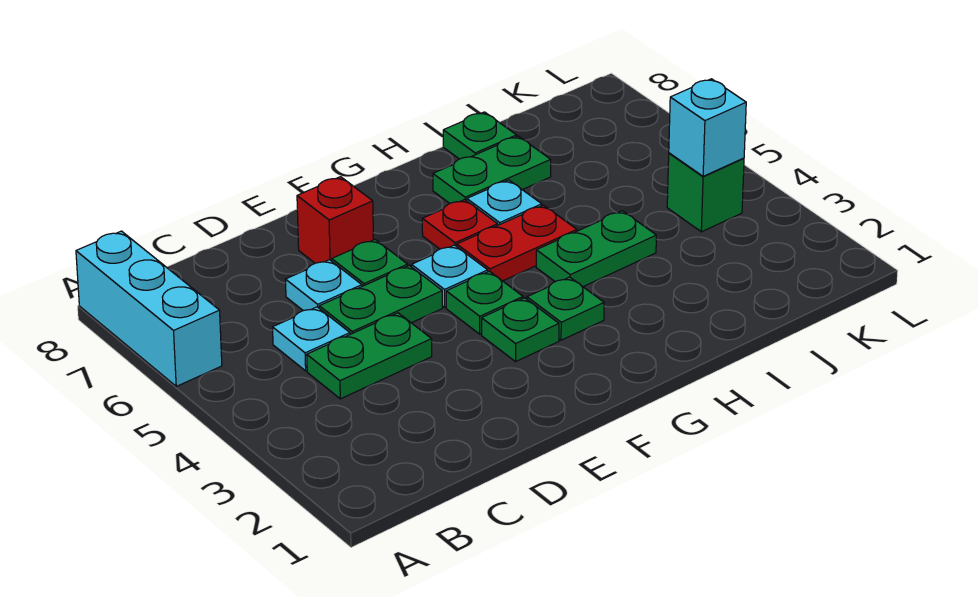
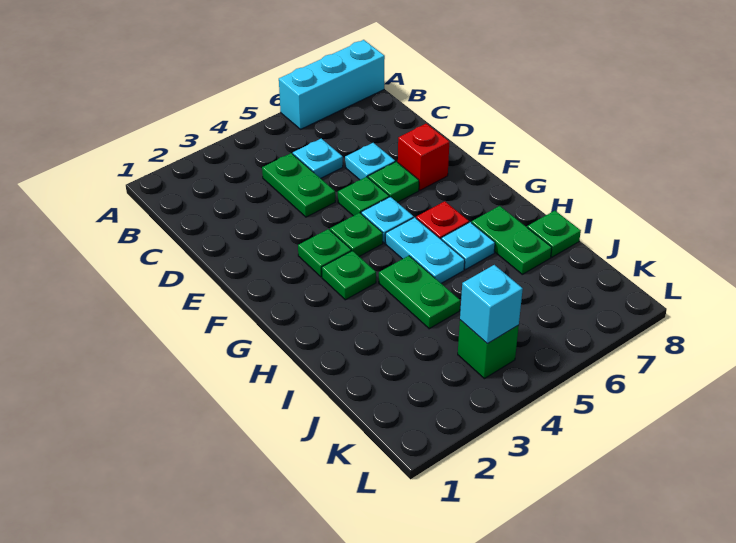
green plate D5:E5 level 1 -> green plate E5 level 1
red plate G5:H5 level 1 -> cyan plate G5:H5 level 1

